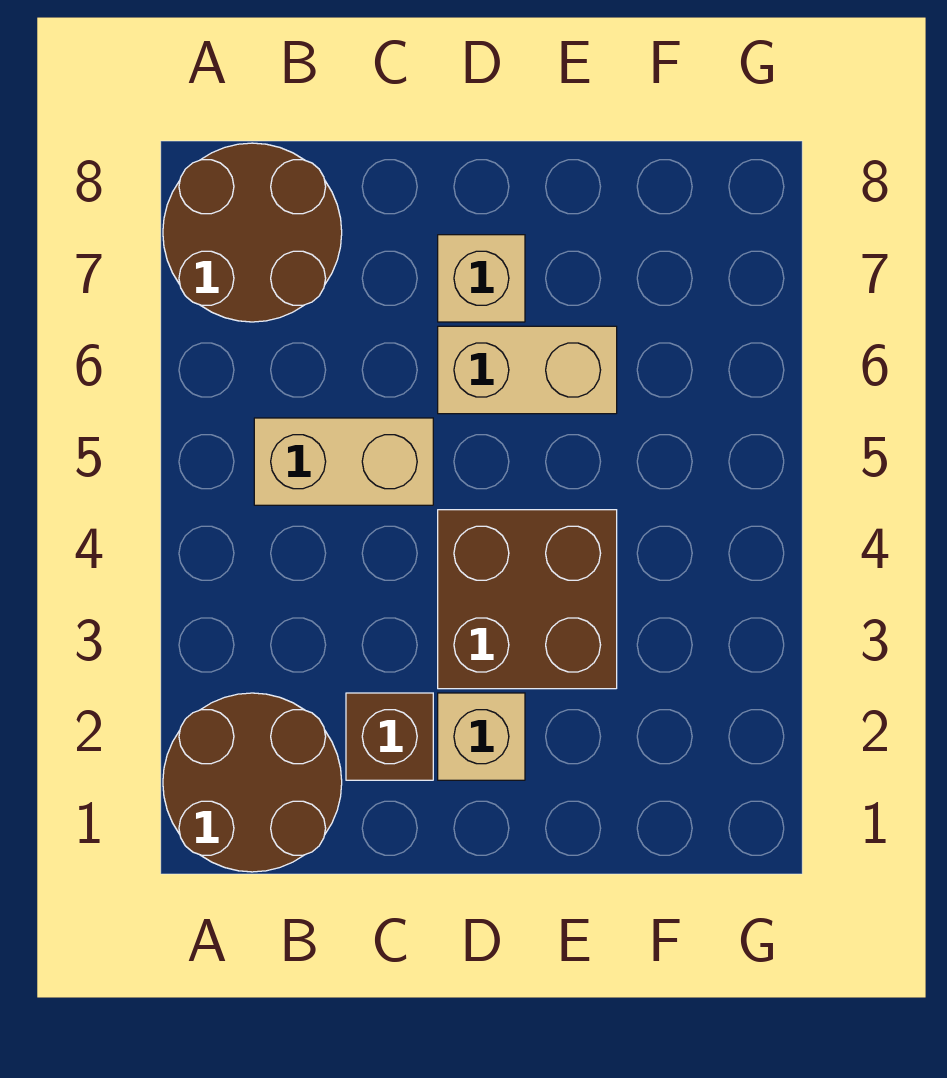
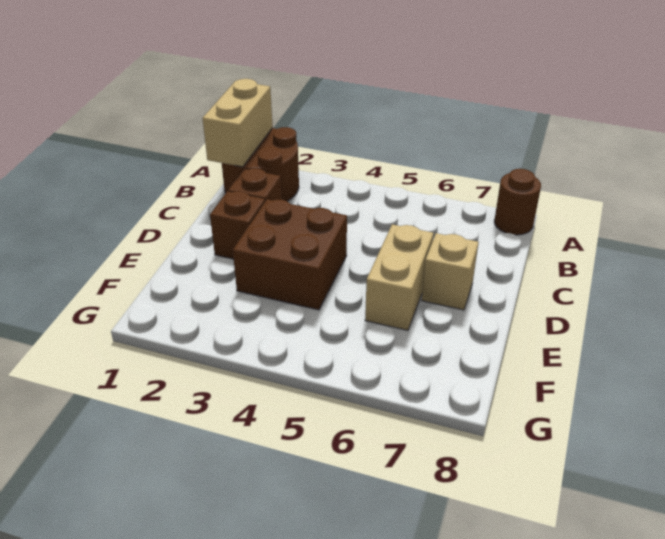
brown round brick A7:B8 level 1 -> brown round brick A8 level 1
tan brick B5:C5 level 1 -> tan brick A1:B1 level 2
tan brick D2 level 1 -> brown brick D2 level 1

